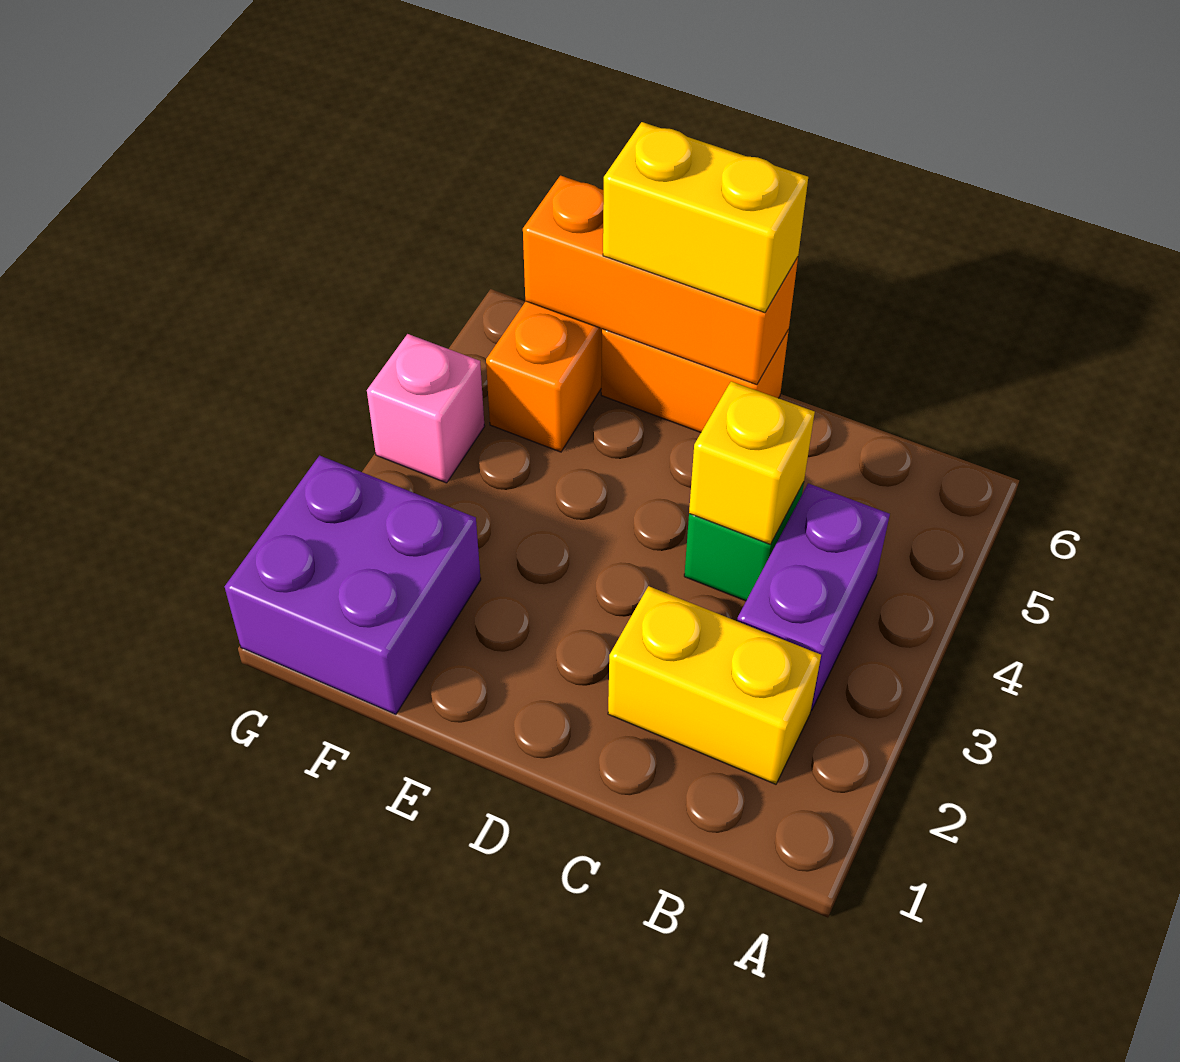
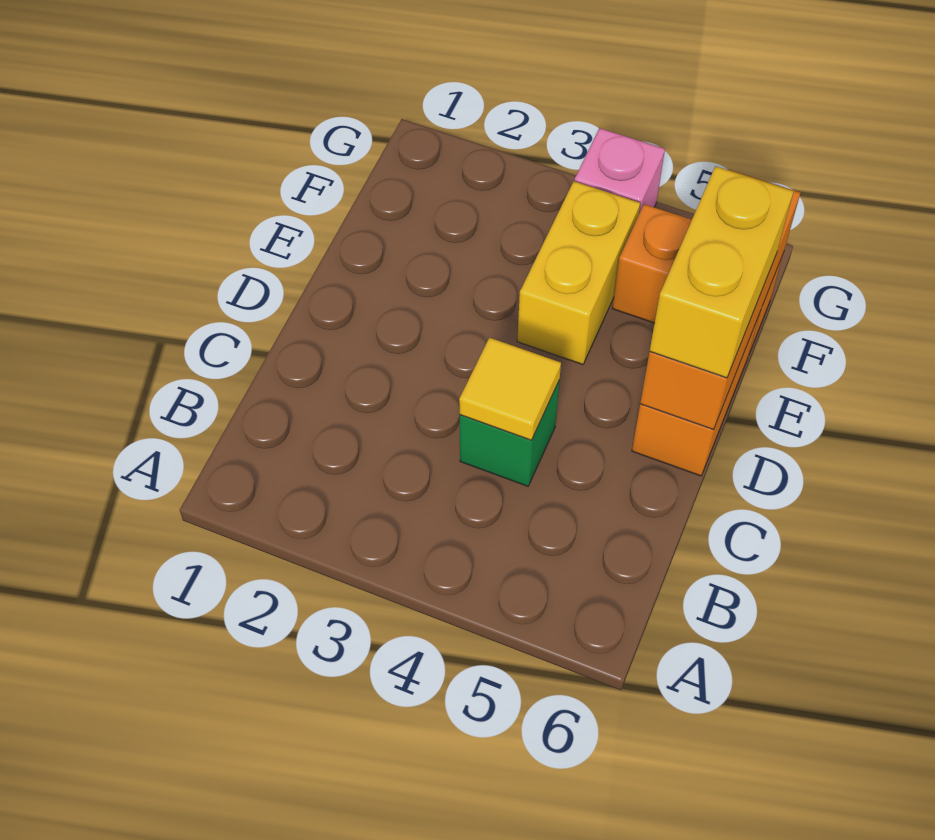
yellow brick B2:C2 level 1 -> yellow brick E4:F4 level 1
purple brick B3:B4 level 1 -> none
yellow brick C4 level 2 -> yellow tile C4 level 2
purple brick F1:G2 level 1 -> none

